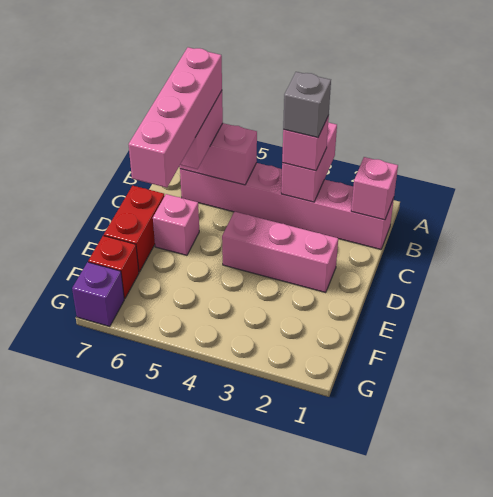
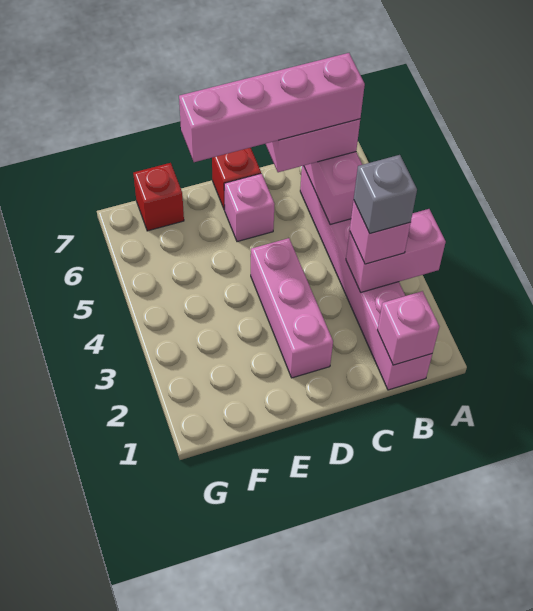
red brick D7:E7 level 1 -> red brick D7 level 1
purple brick G7 level 1 -> none

